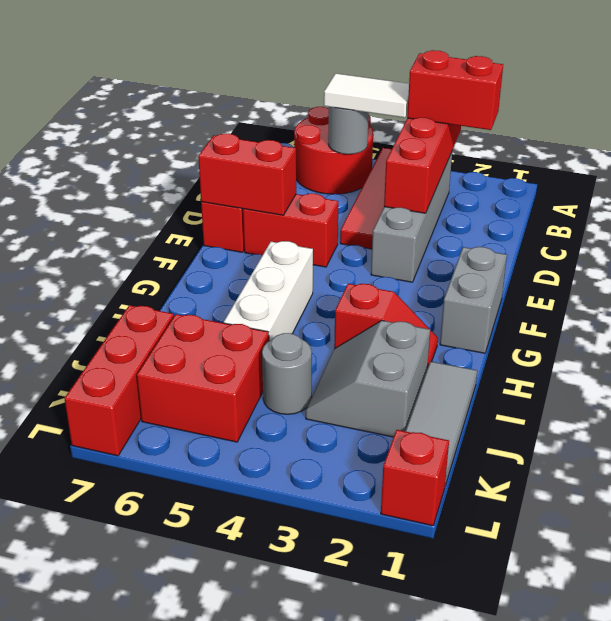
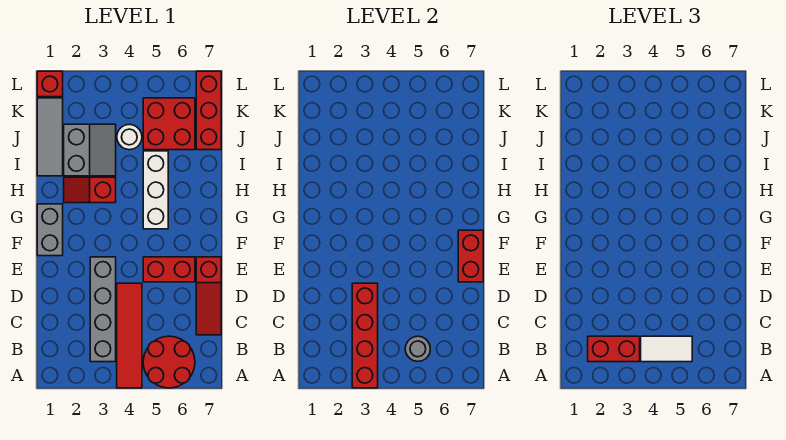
red brick E6:E7 level 2 -> red brick E7:F7 level 2
grey round brick J4 level 1 -> white round brick J4 level 1

